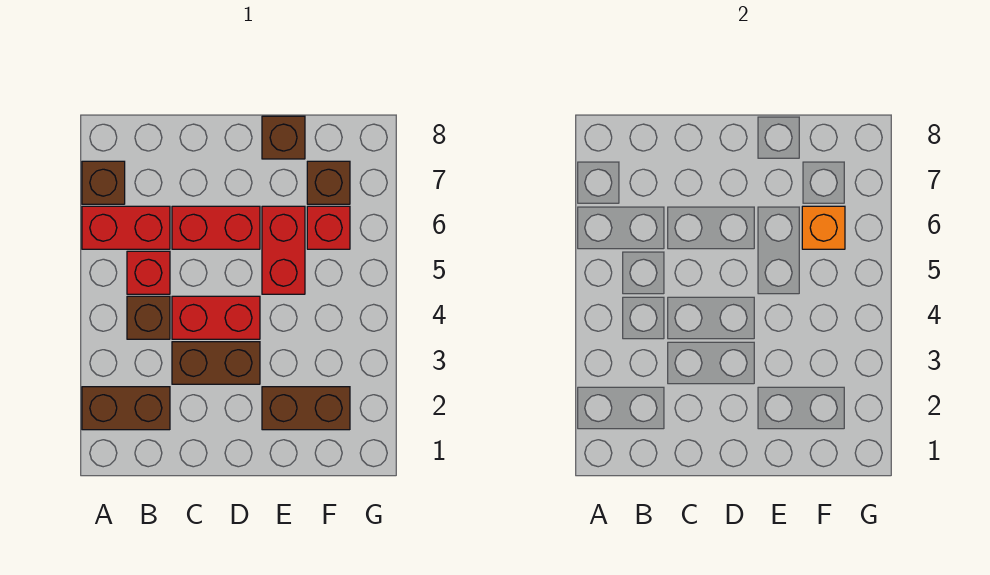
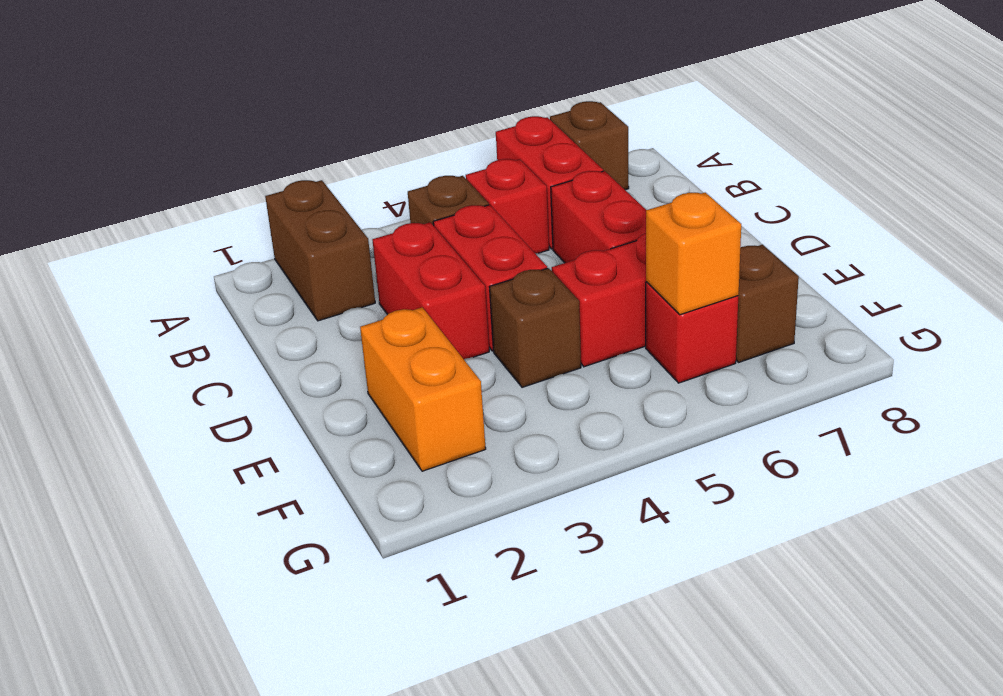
brown brick C3:D3 level 1 -> red brick C3:D3 level 1
brown brick E2:F2 level 1 -> orange brick E2:F2 level 1
brown brick E8 level 1 -> brown brick E4 level 1

